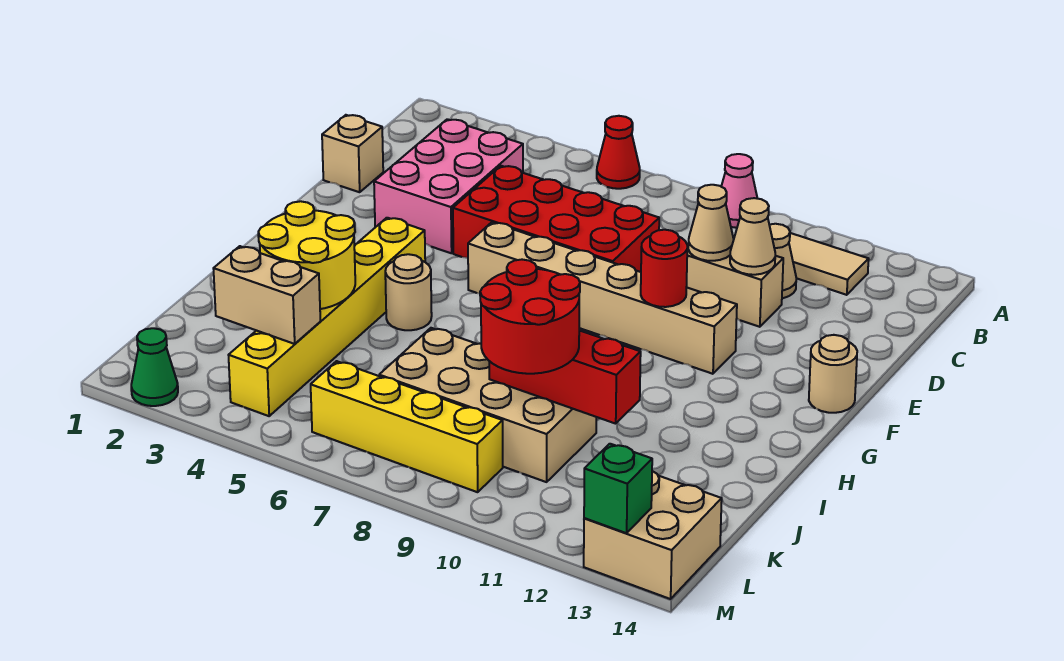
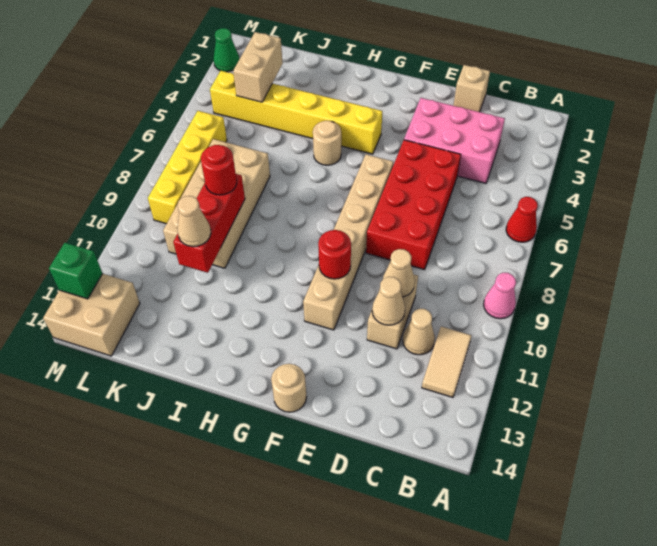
yellow round brick I3:J4 level 2 -> none
red round brick J9:K10 level 3 -> red round brick J9 level 3
none -> tan cone J11 level 3

